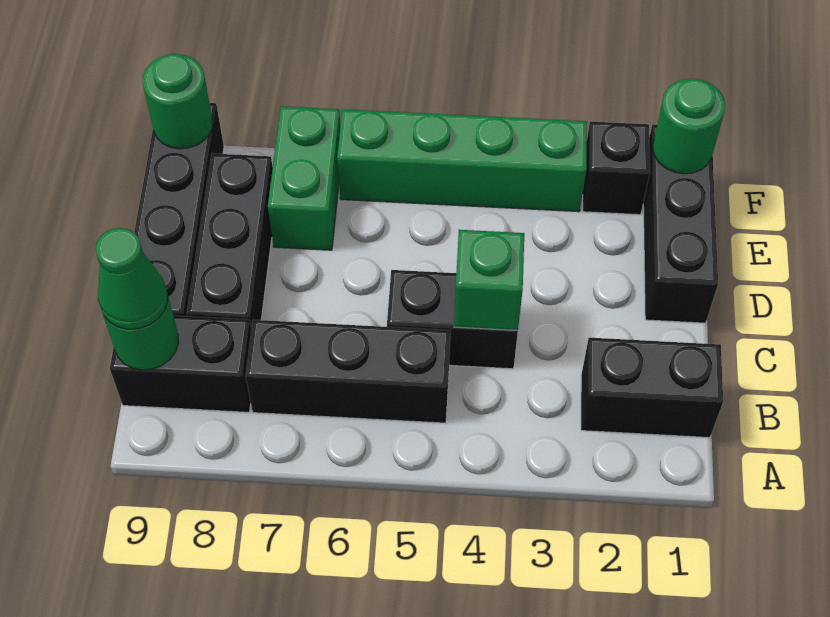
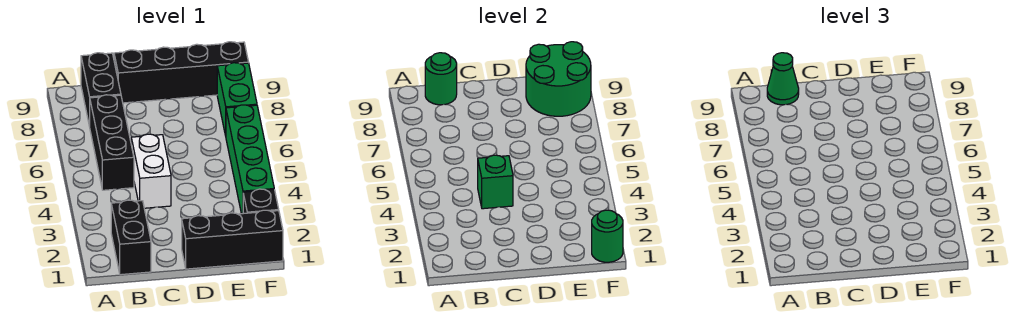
black brick C4:C5 level 1 -> white brick C4:C5 level 1
black brick C8:E8 level 1 -> none
green brick E7:F7 level 1 -> green brick F7:F8 level 1
green round brick F9 level 2 -> green round brick E8:F9 level 2

